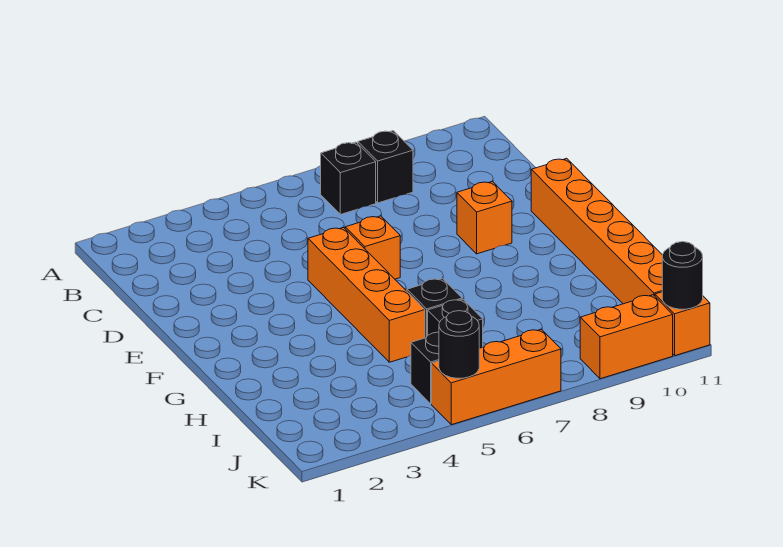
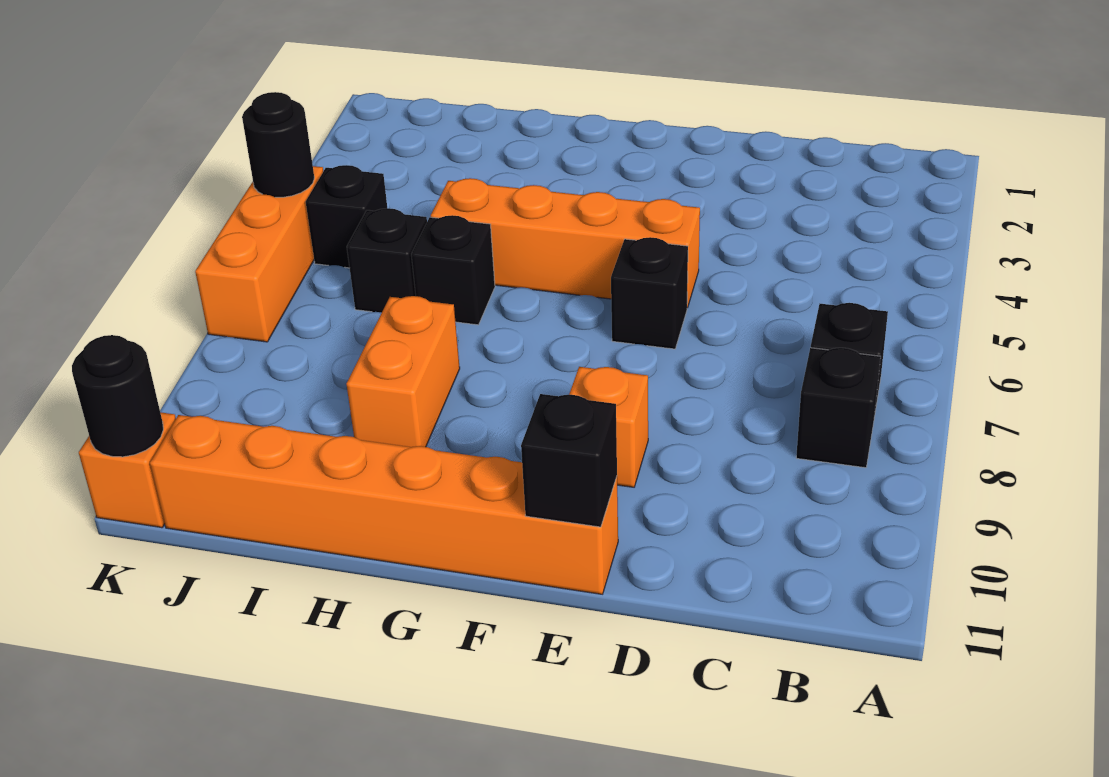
orange brick E6 level 1 -> black brick E6 level 1
none -> black brick E11 level 2
orange brick K9:K10 level 1 -> orange brick H8:H9 level 1

